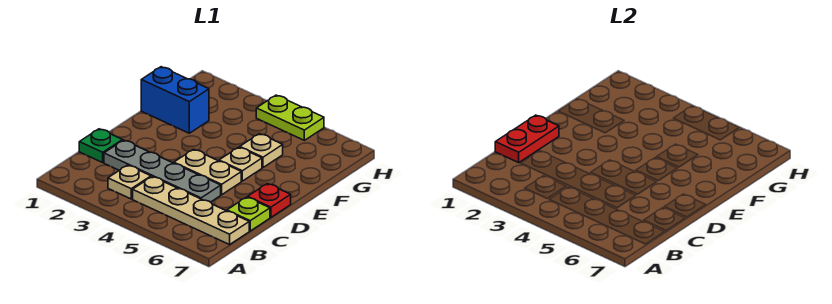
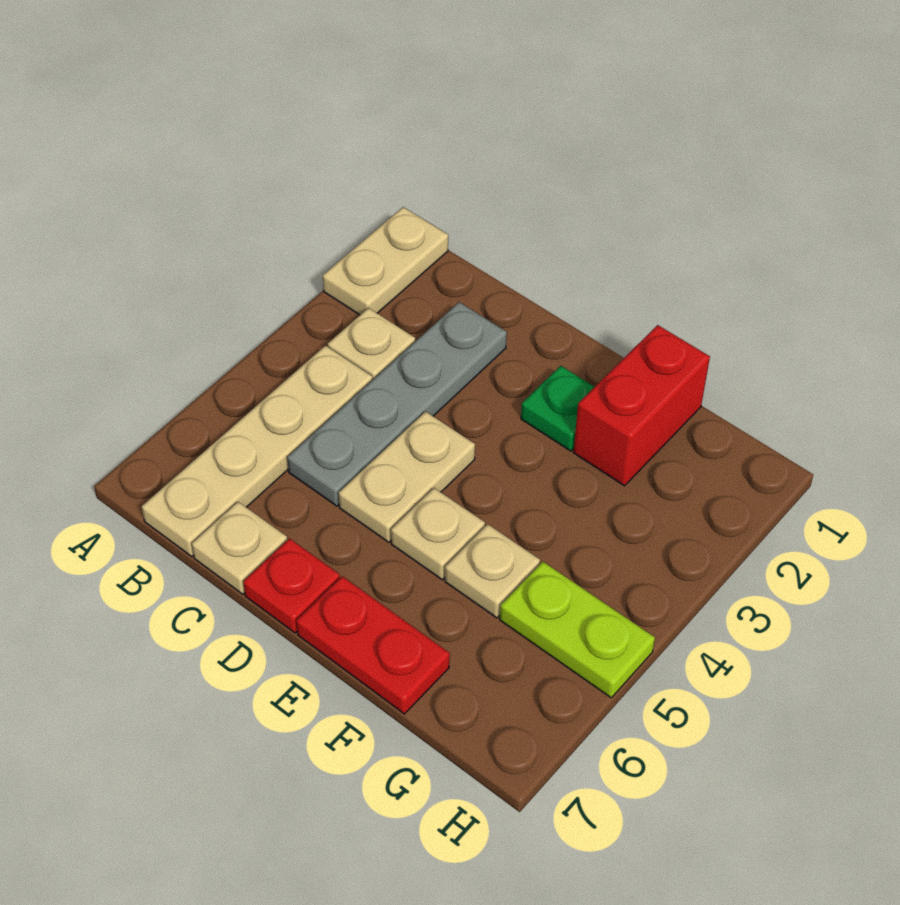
none -> tan plate A1:A2 level 1
green plate C1 level 1 -> green plate E2 level 1
red plate C1:D1 level 2 -> red plate E7:F7 level 1
lime plate C7 level 1 -> tan plate C7 level 1
blue brick F1:F2 level 1 -> red brick F1:F2 level 1
lime plate H4:H5 level 1 -> lime plate G5:H5 level 1

